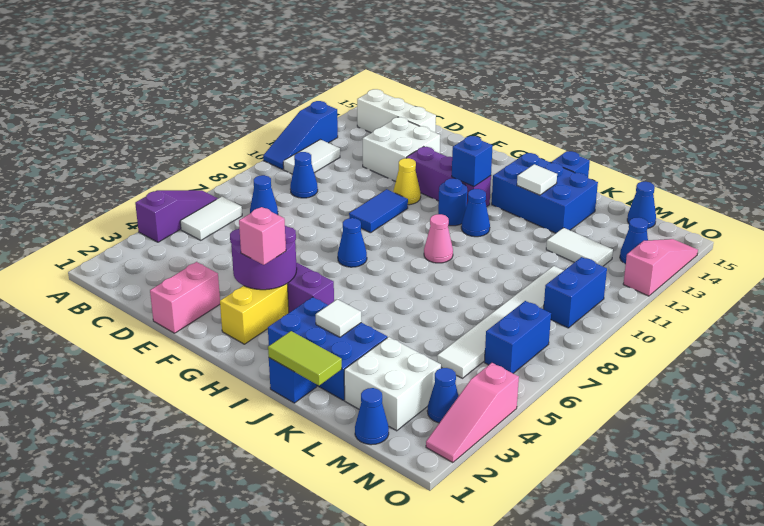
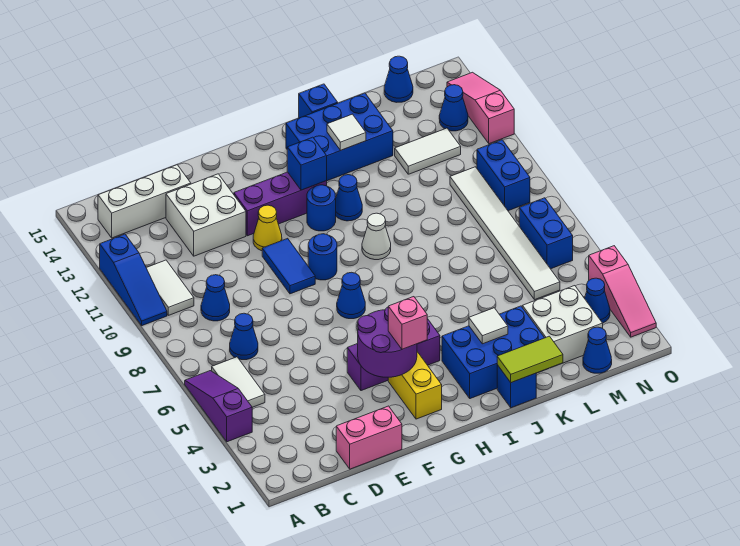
pink brick E1:E2 level 1 -> pink brick D1:E1 level 1
none -> blue round brick G9 level 1
pink cone I9 level 1 -> white cone I9 level 1

